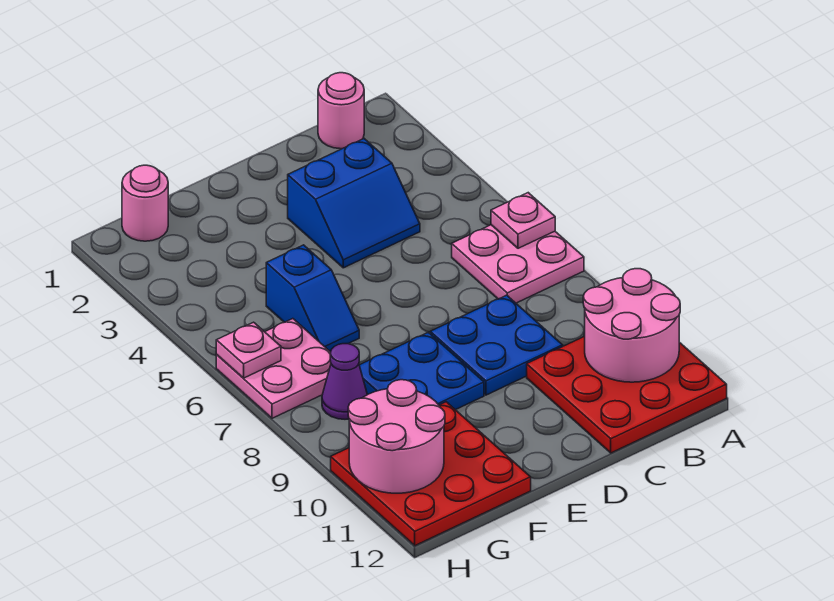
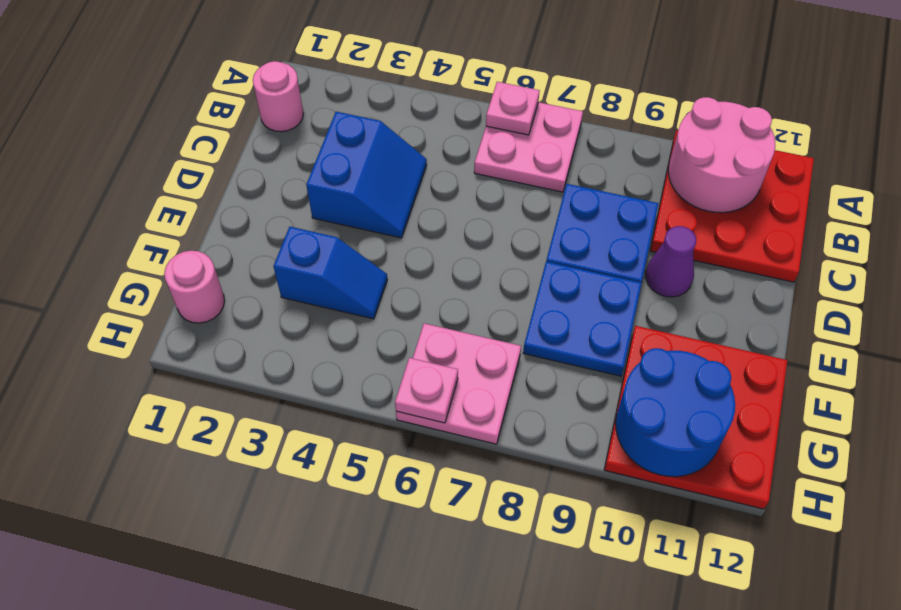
blue slope F5:F6 level 1 top 5 -> blue slope F3:F4 level 1 top 3
purple cone G8 level 1 -> purple cone D10 level 1
pink round brick G10:H11 level 2 -> blue round brick G10:H11 level 2

